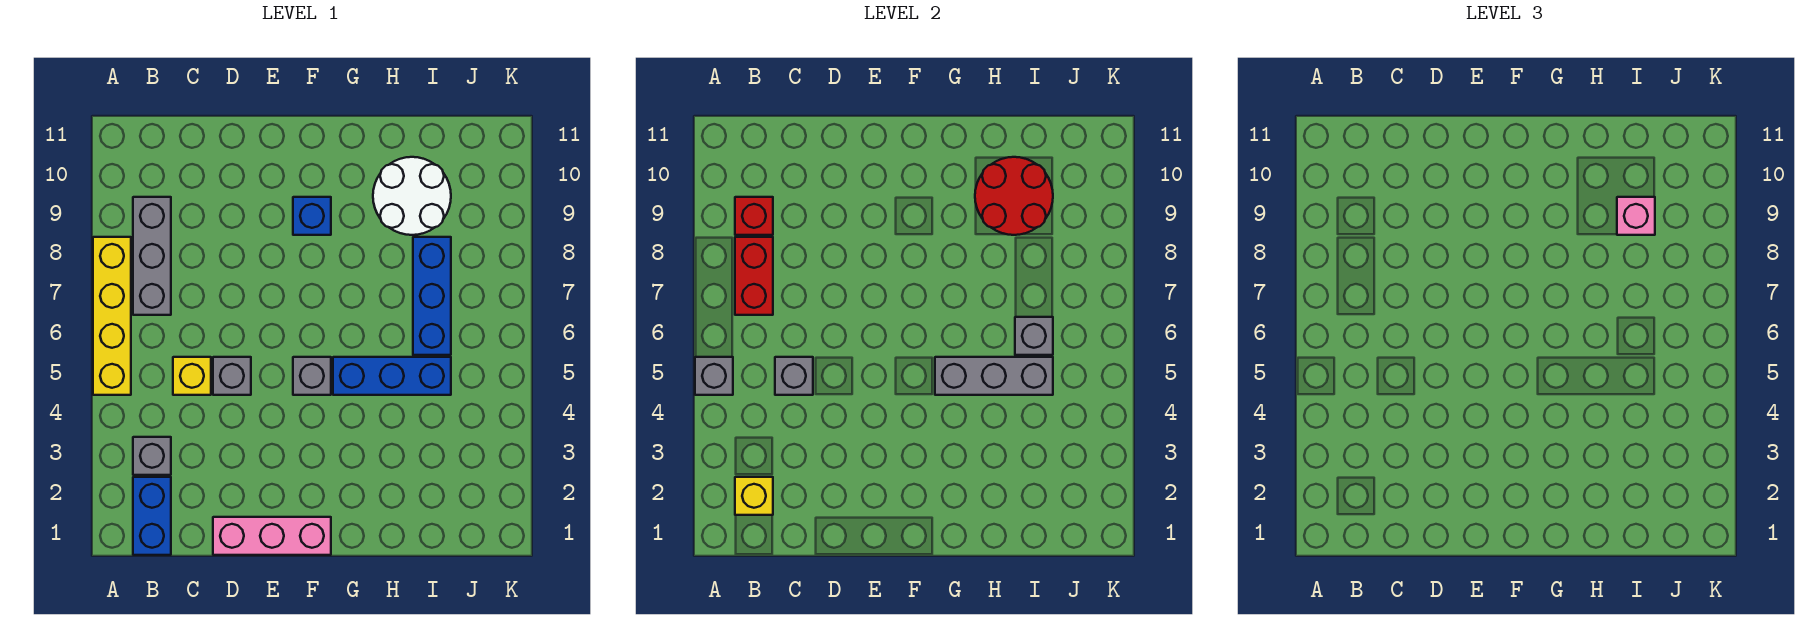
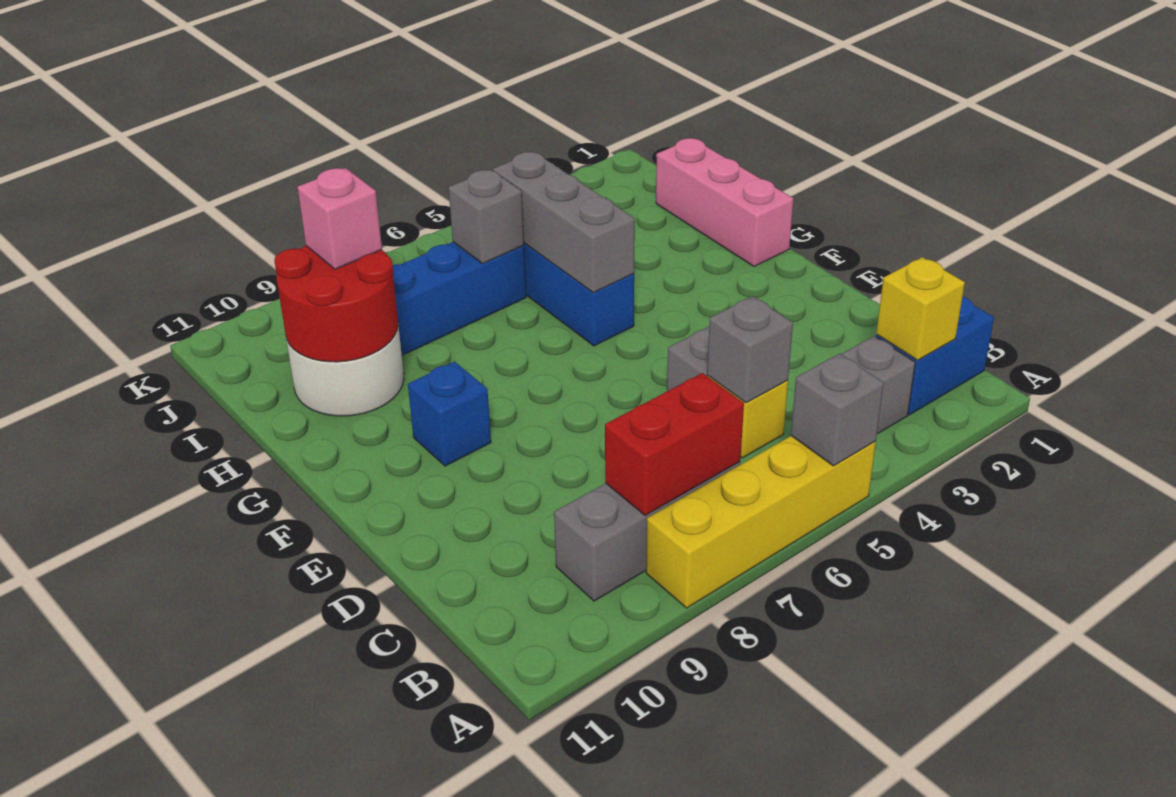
red brick B9 level 2 -> none
pink brick D1:F1 level 1 -> pink brick G1:I1 level 1
grey brick F5 level 1 -> none

